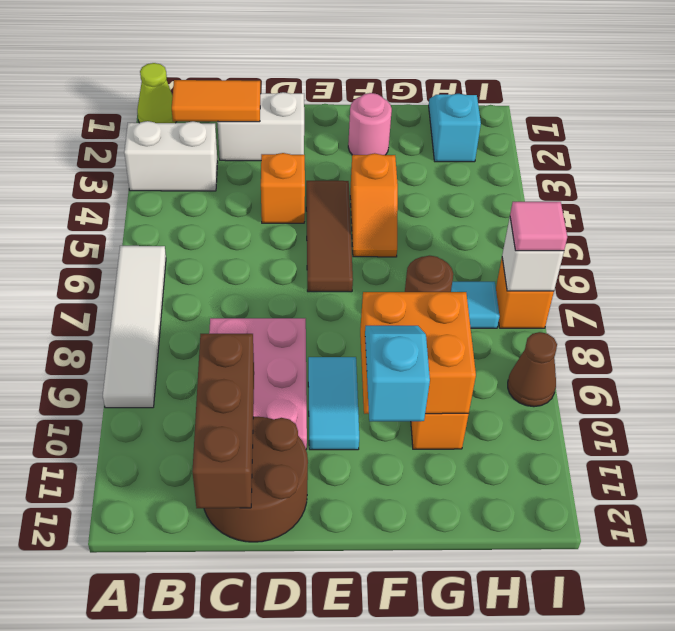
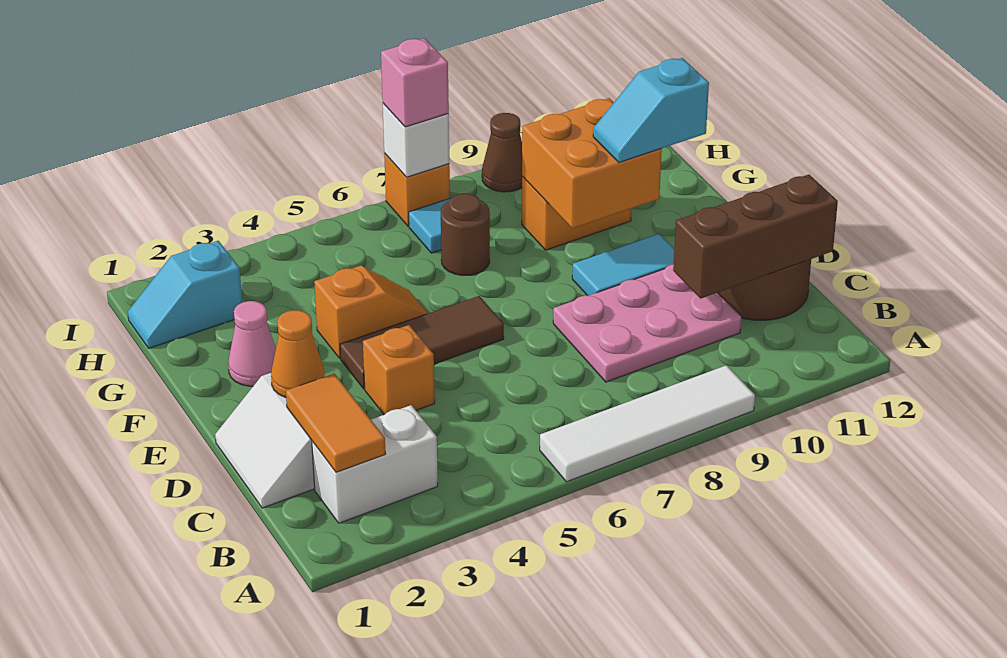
lime cone A1 level 1 -> none
white brick A3:B3 level 1 -> white brick B2:B3 level 1
none -> orange cone D2 level 2
pink round brick F2 level 1 -> pink cone F2 level 1
pink tile I7 level 3 -> pink brick I7 level 3

